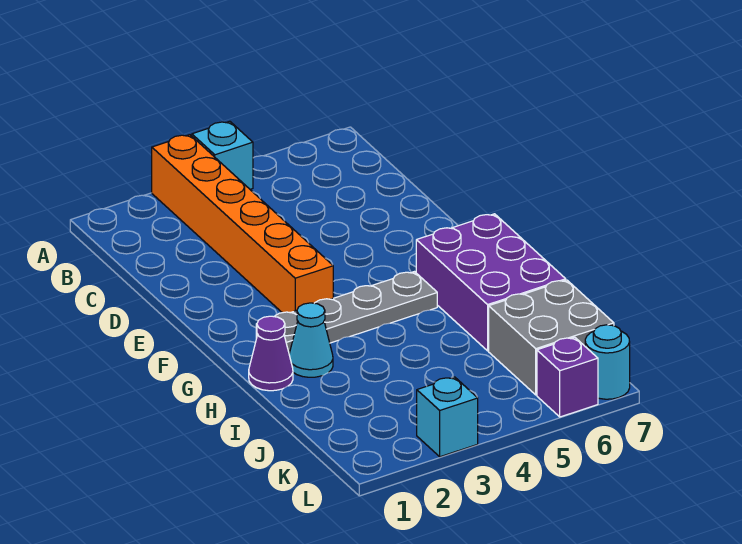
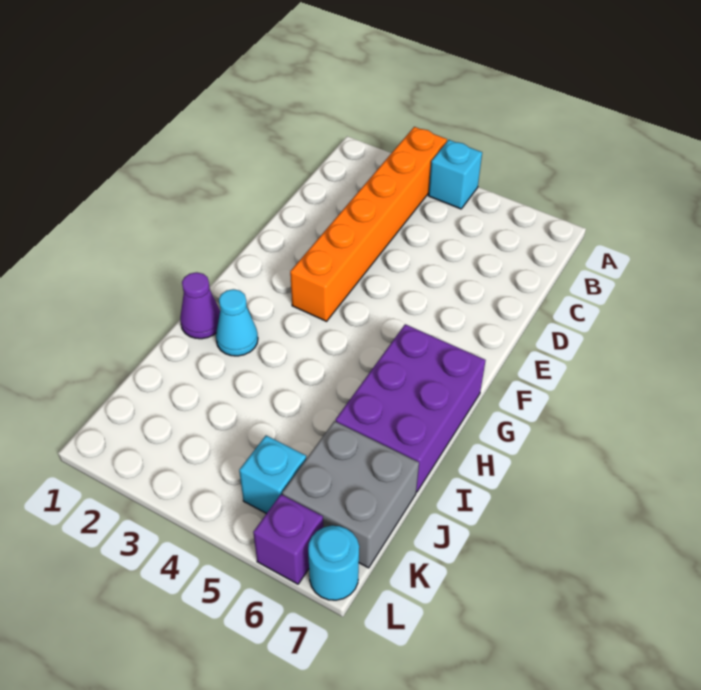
grey plate G2:G5 level 1 -> none
cyan brick L3 level 1 -> cyan brick K5 level 1

